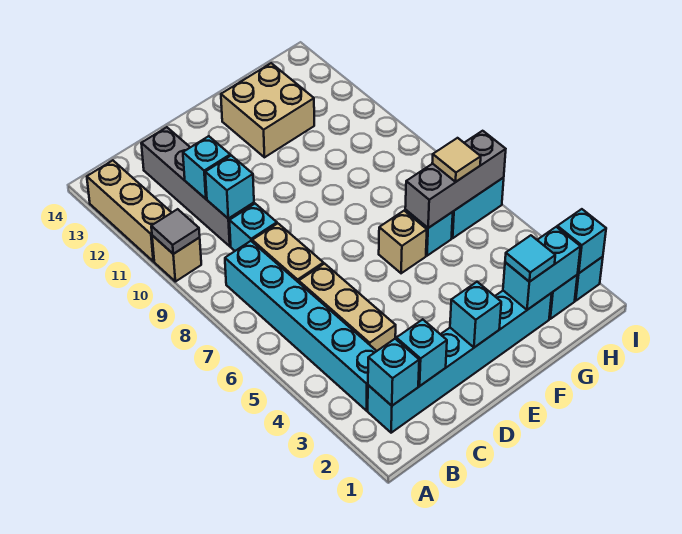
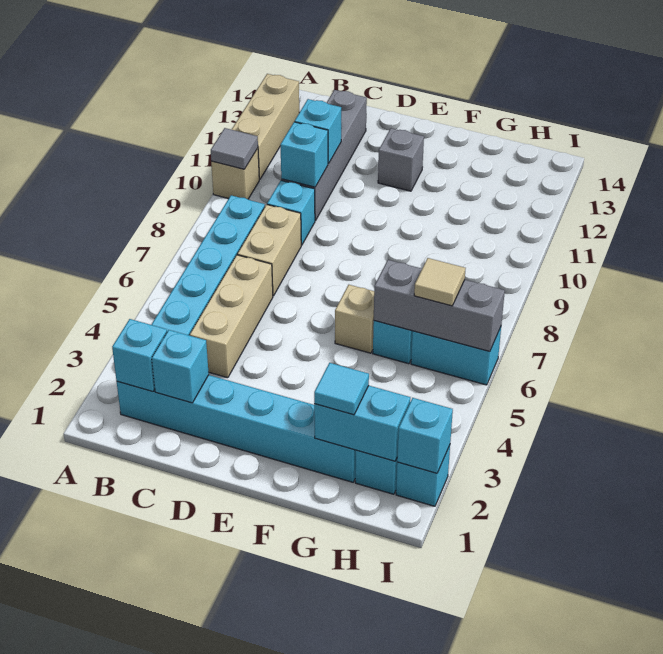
cyan brick E2 level 2 -> none
none -> grey brick E12 level 1
tan brick F12:G13 level 1 -> none

